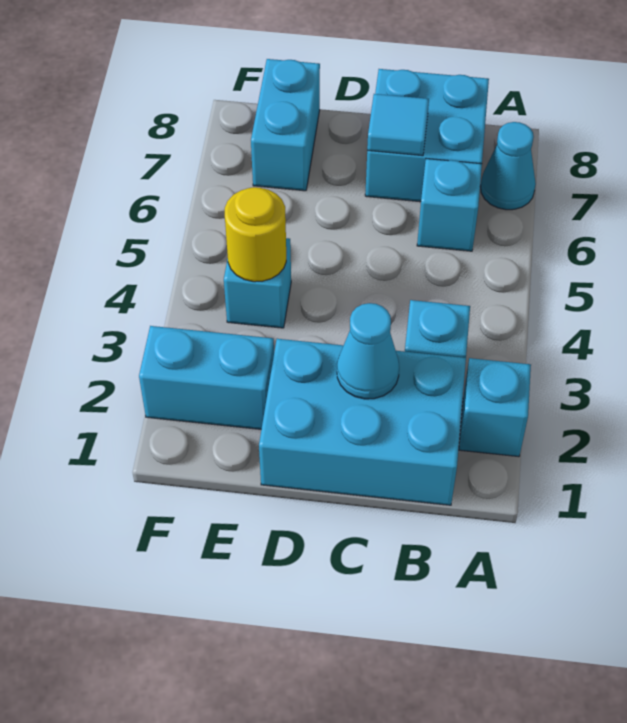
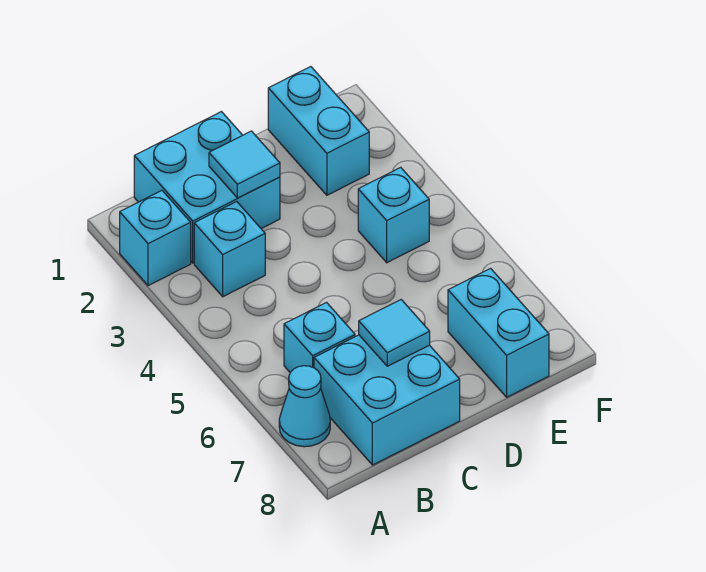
cyan brick B1:D2 level 1 -> cyan brick B1:C2 level 1
cyan cone C2 level 2 -> cyan tile C2 level 2
cyan brick E2:F2 level 1 -> cyan brick E1:E2 level 1
yellow round brick E4 level 2 -> none

